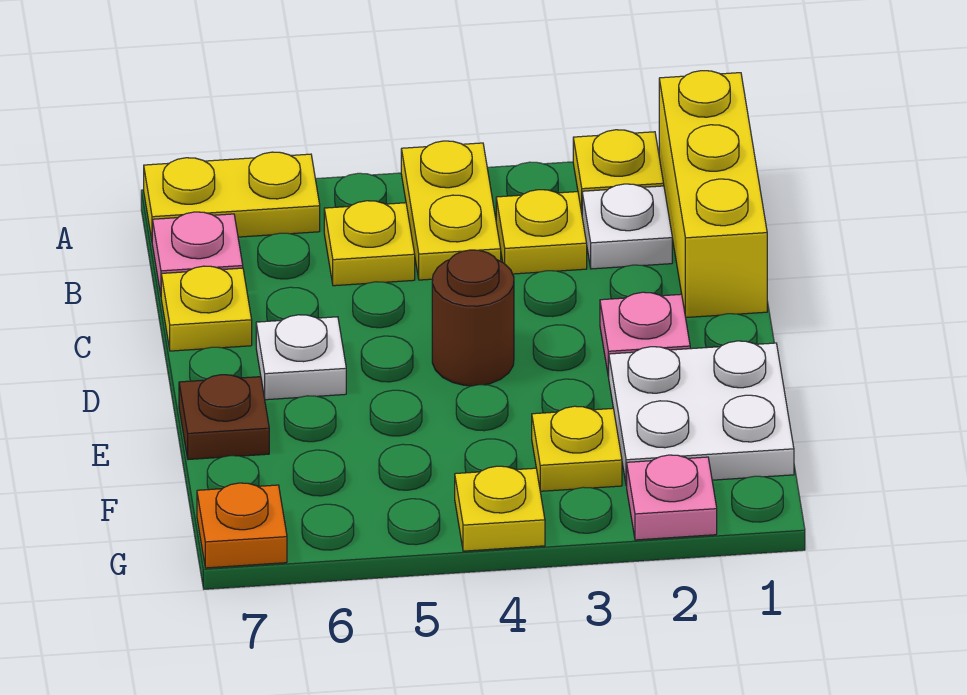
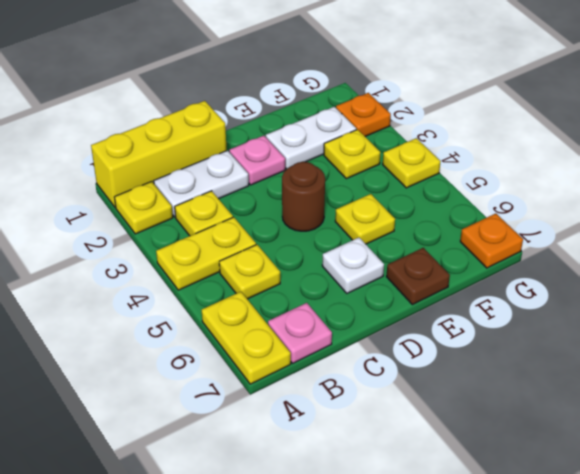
white plate B2 level 1 -> white plate B2:C2 level 1
yellow plate C7 level 1 -> yellow plate E5 level 1
white plate E1:F2 level 1 -> white plate E2:F2 level 1
pink plate G2 level 1 -> orange plate G2 level 1

